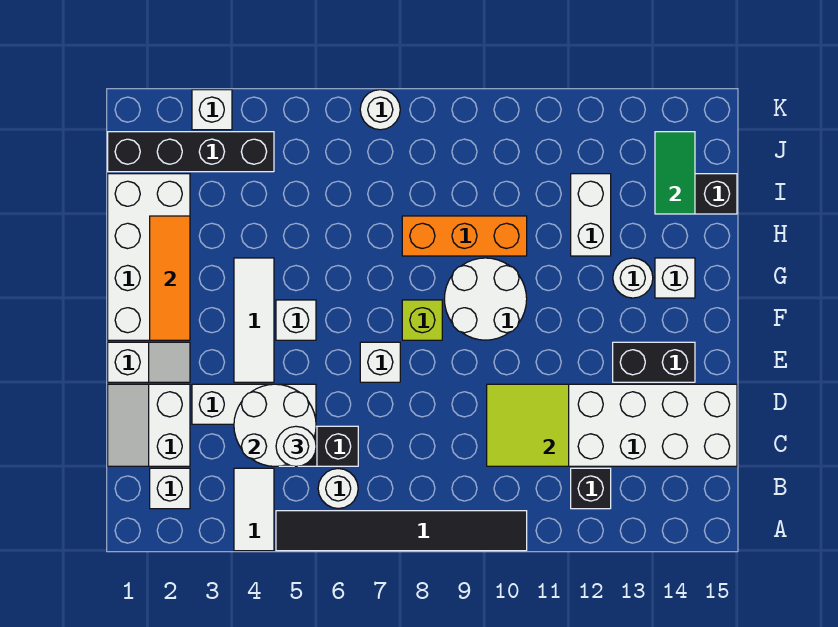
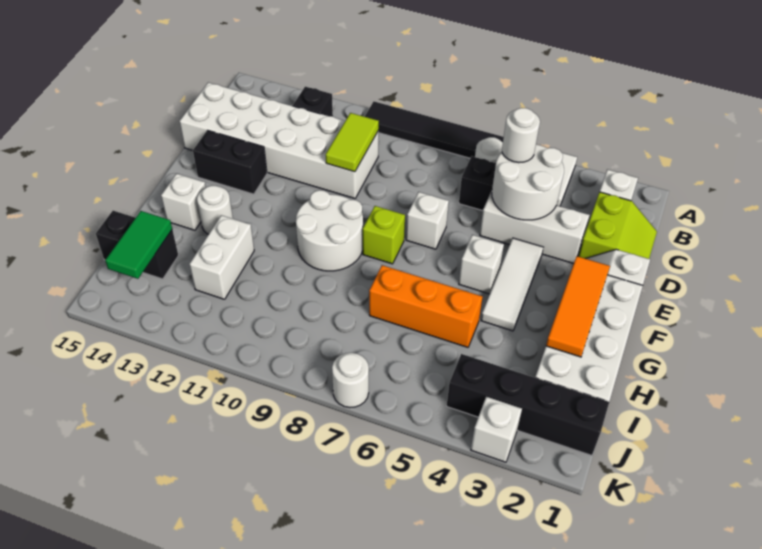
white slope C1:D2 level 1 top 2 -> lime slope C1:D2 level 1 top 2
lime tile C10:D11 level 2 -> lime tile C10:D10 level 2
orange brick H8:H10 level 1 -> orange brick H5:H7 level 1

